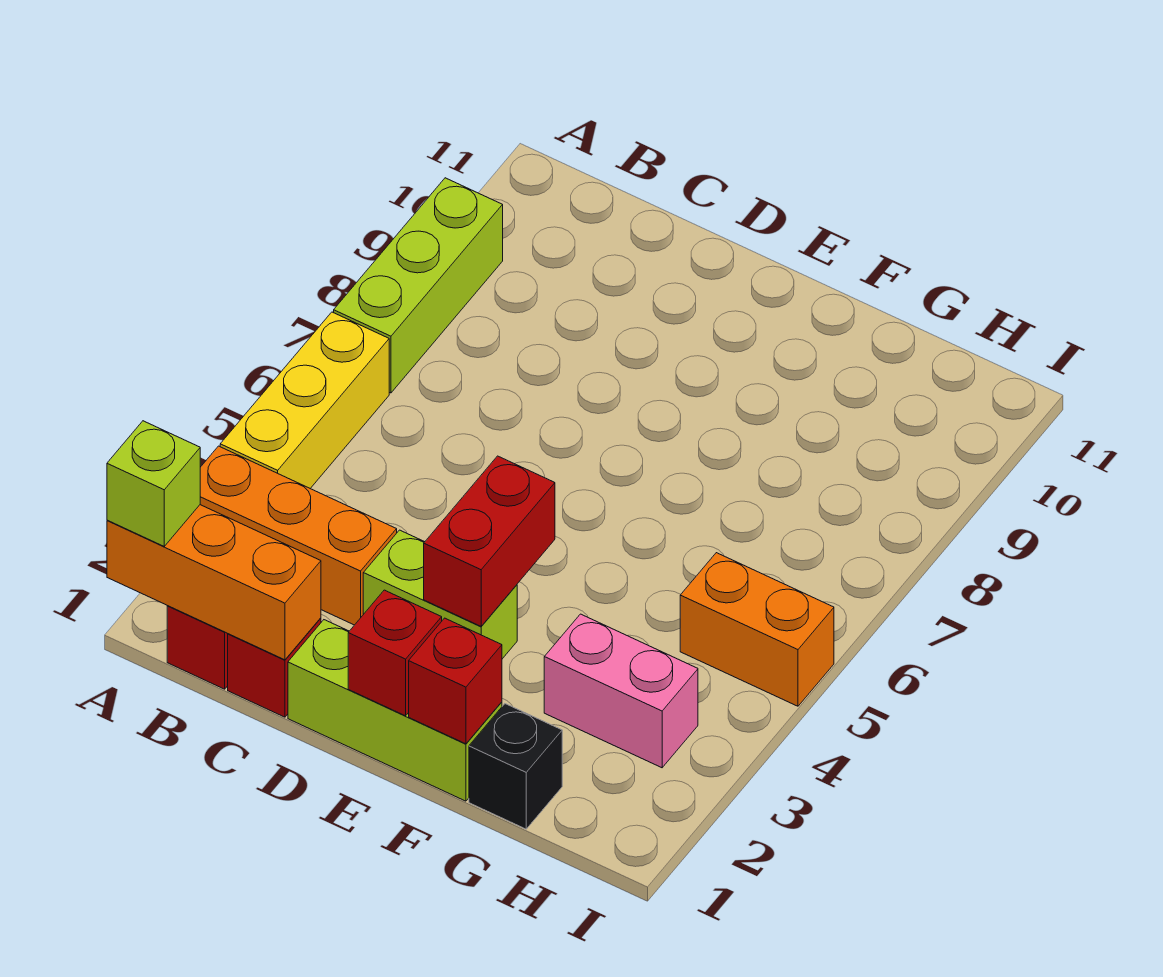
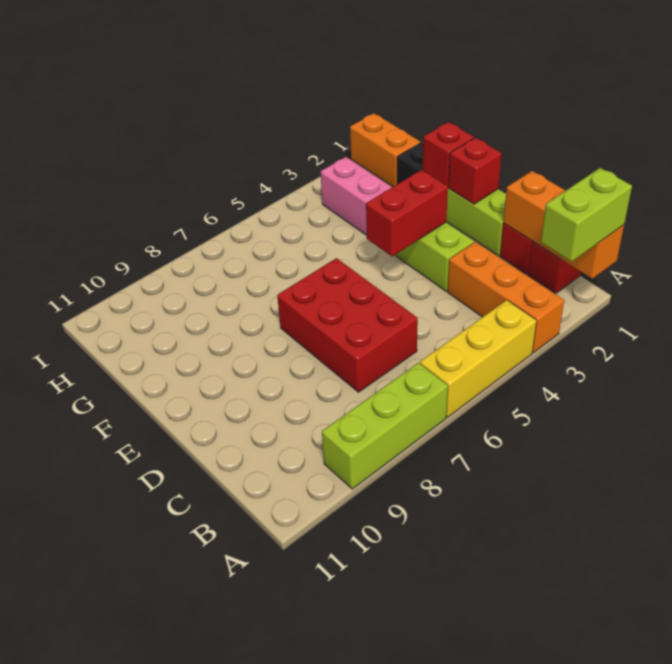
lime brick A1 level 3 -> lime brick A1:A2 level 3
none -> red brick C6:E7 level 1
orange brick H5:I5 level 1 -> orange brick H1:I1 level 1

